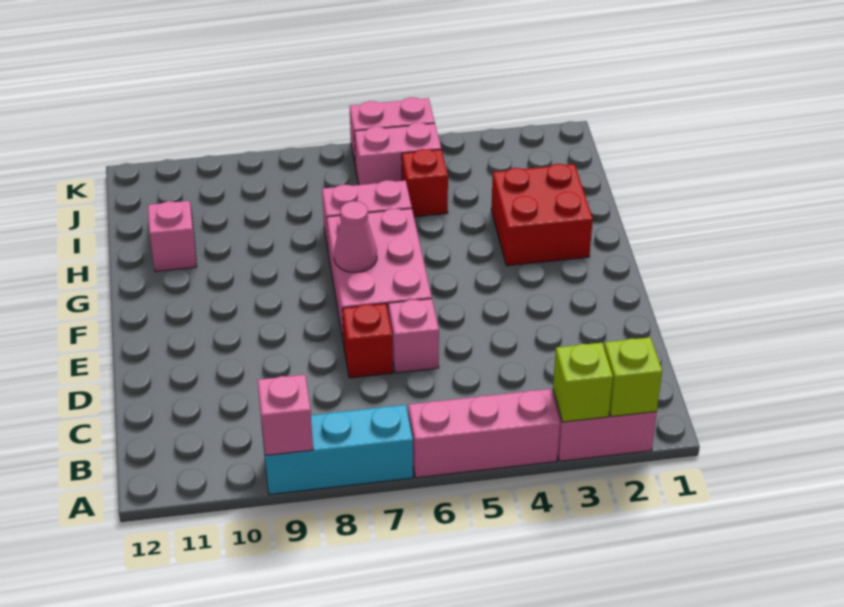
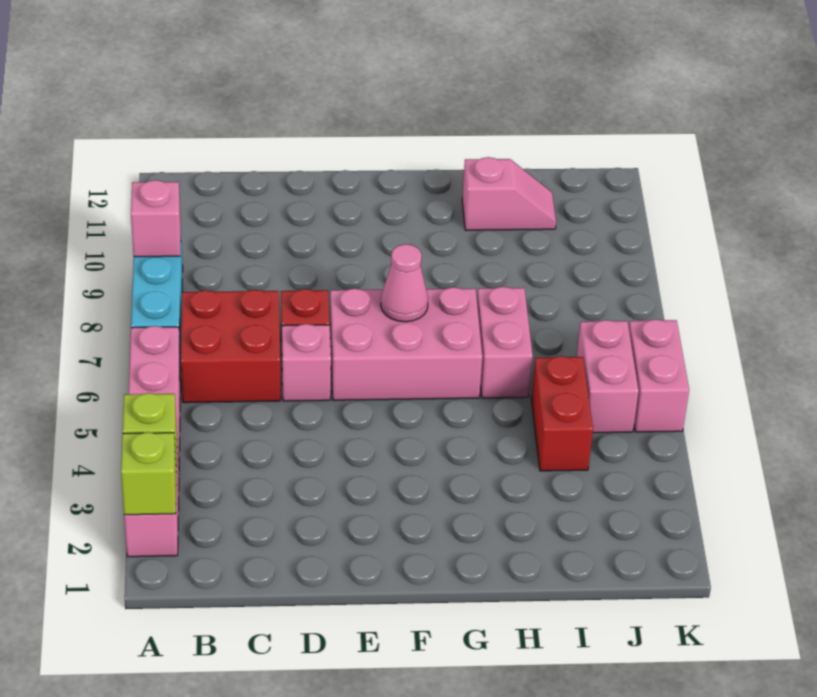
red brick G2:H3 level 1 -> red brick B6:C7 level 1
red brick I5 level 1 -> red brick I4:I5 level 1

